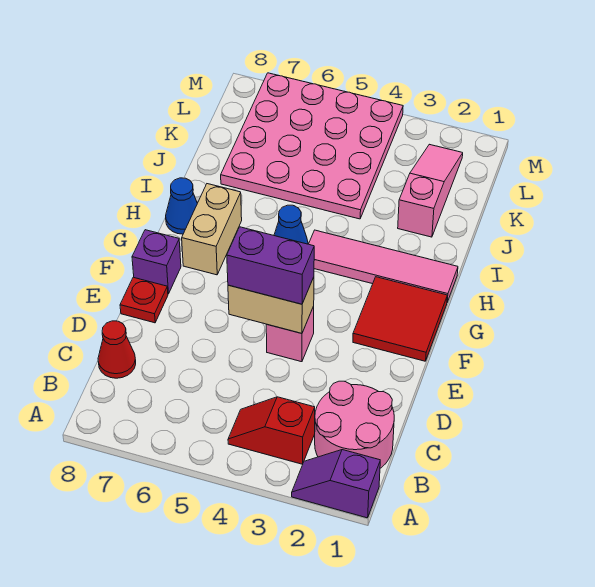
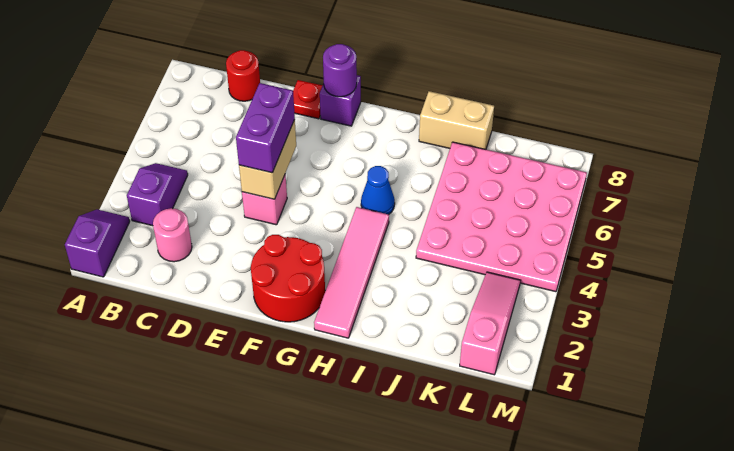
pink round brick B1:C2 level 1 -> pink round brick C2 level 1
red slope B3:B4 level 1 top 3 -> purple slope B3:B4 level 1 top 3
red cone C8 level 1 -> red round brick C8 level 1
red tile F1:G2 level 1 -> red round brick F1:G2 level 1
none -> purple round brick F8 level 2
tan brick G7:H7 level 1 -> tan brick I8:J8 level 1
blue cone H8 level 1 -> none
pink slope J2:L2 level 1 top J -> pink slope L1:L3 level 1 top 1

